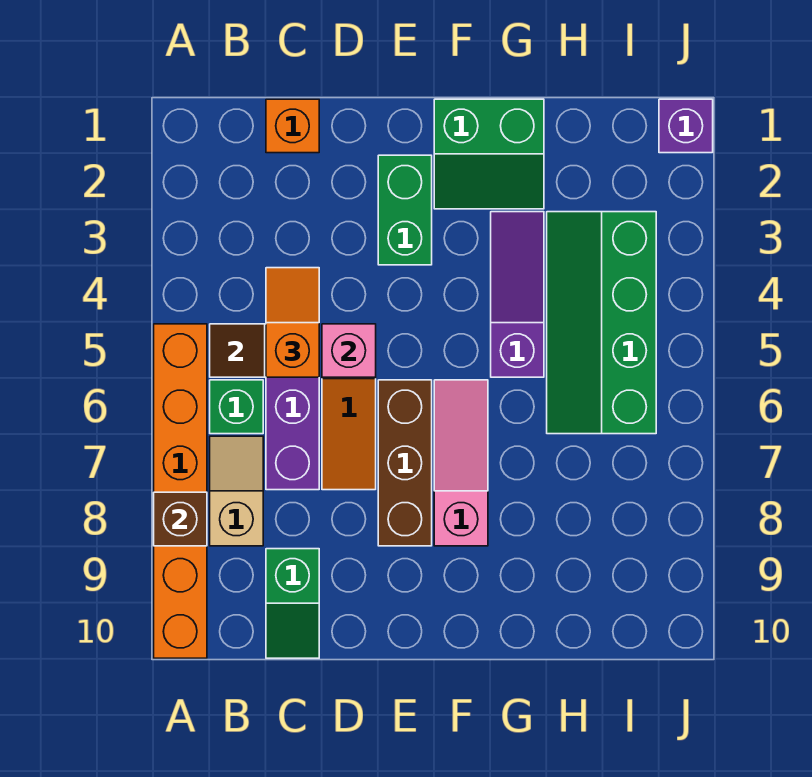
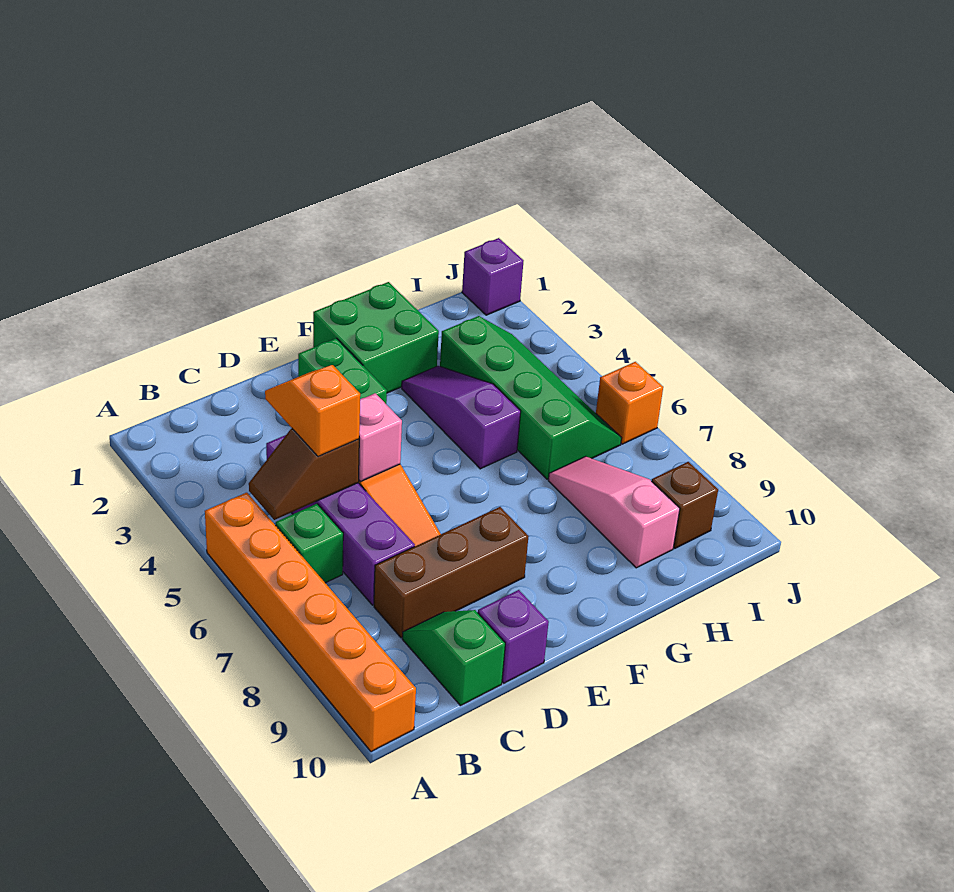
brown brick A8 level 2 -> brown brick I9 level 1
tan slope B7:B8 level 1 top 8 -> none
orange brick C1 level 1 -> orange brick J6 level 1
green slope C9:C10 level 1 top 9 -> green slope C9:C10 level 1 top 10
none -> purple brick D10 level 1
brown brick E6:E8 level 1 -> brown brick C8:E8 level 1
green slope F1:G2 level 1 top 1 -> green brick F1:G2 level 1
pink slope F6:F8 level 1 top 8 -> pink slope H7:H9 level 1 top 9
green slope H3:I6 level 1 top I -> green slope H3:I6 level 1 top H

